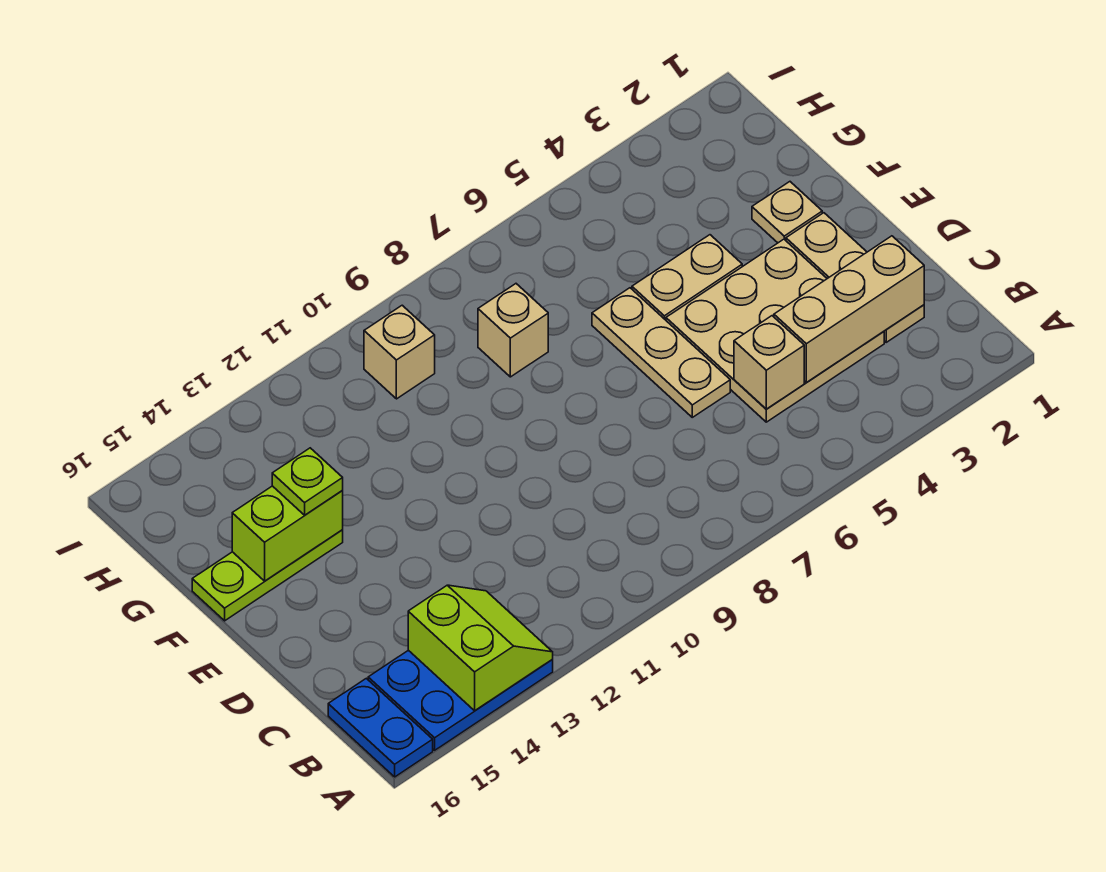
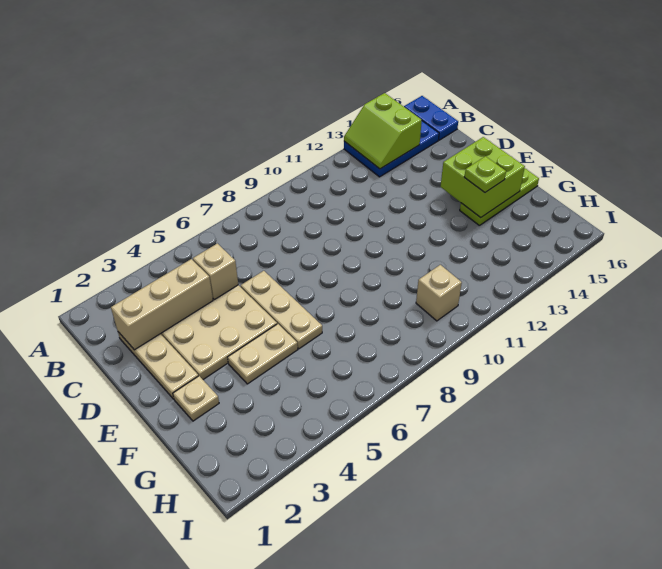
lime brick F14:F15 level 2 -> lime brick E14:F15 level 2
tan brick G8 level 1 -> none

